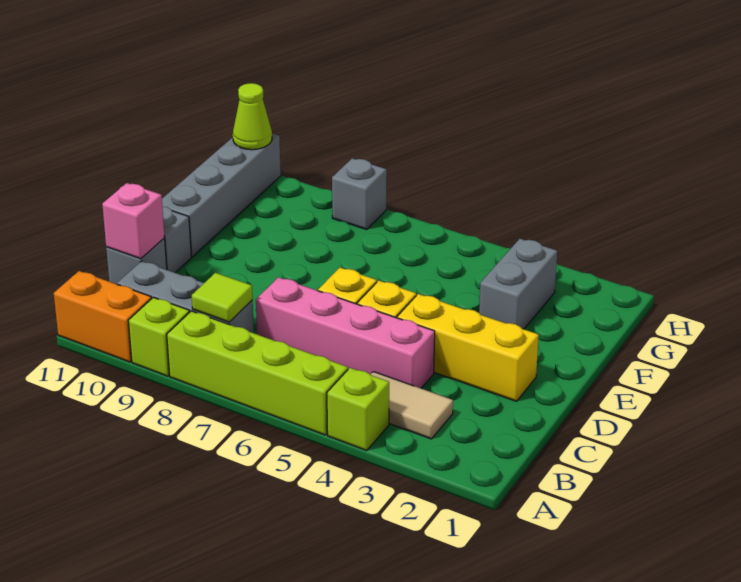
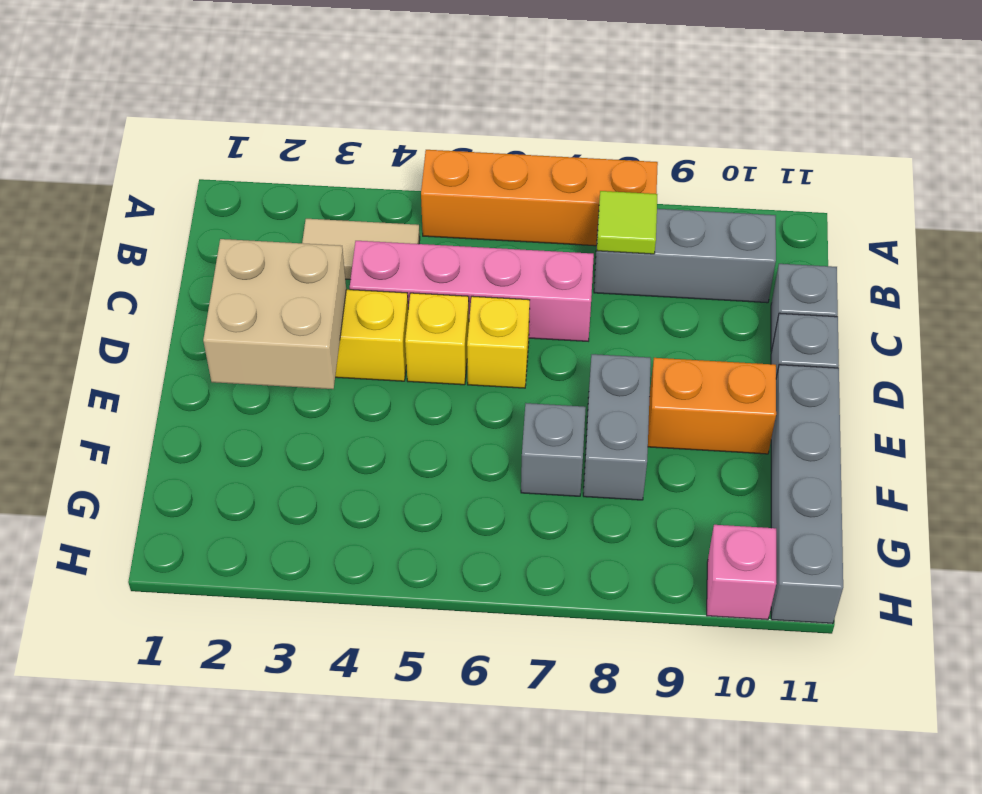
lime brick A4 level 1 -> none
lime brick A5:A8 level 1 -> orange brick A5:A8 level 1
lime brick A9 level 1 -> none
orange brick A10:A11 level 1 -> orange brick E9:E10 level 1
pink brick C11 level 2 -> pink brick H10 level 1
none -> tan brick D2:E3 level 2
grey brick F3:G3 level 1 -> grey brick E8:F8 level 1
grey brick H8 level 1 -> grey brick F7 level 1
lime cone H11 level 2 -> none

